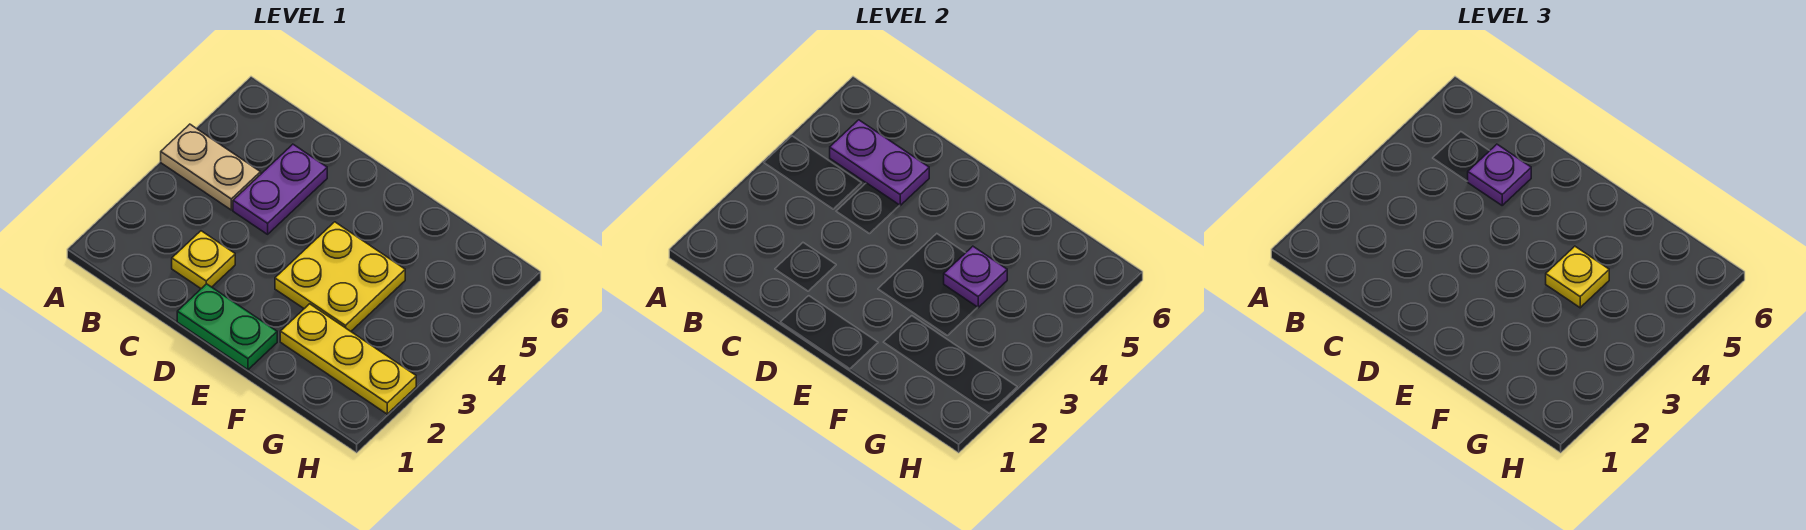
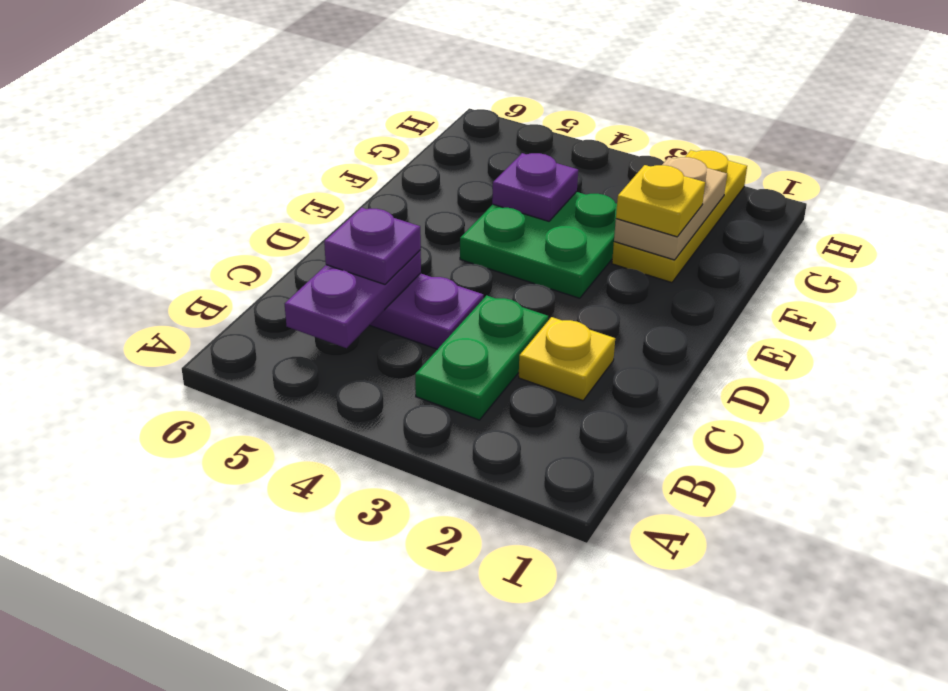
tan plate A4:B4 level 1 -> tan plate F2:G2 level 2
green plate D1:E1 level 1 -> green plate B3:C3 level 1
yellow plate E3:F4 level 1 -> green plate E3:F4 level 1
yellow plate F4 level 3 -> yellow plate F2 level 3

